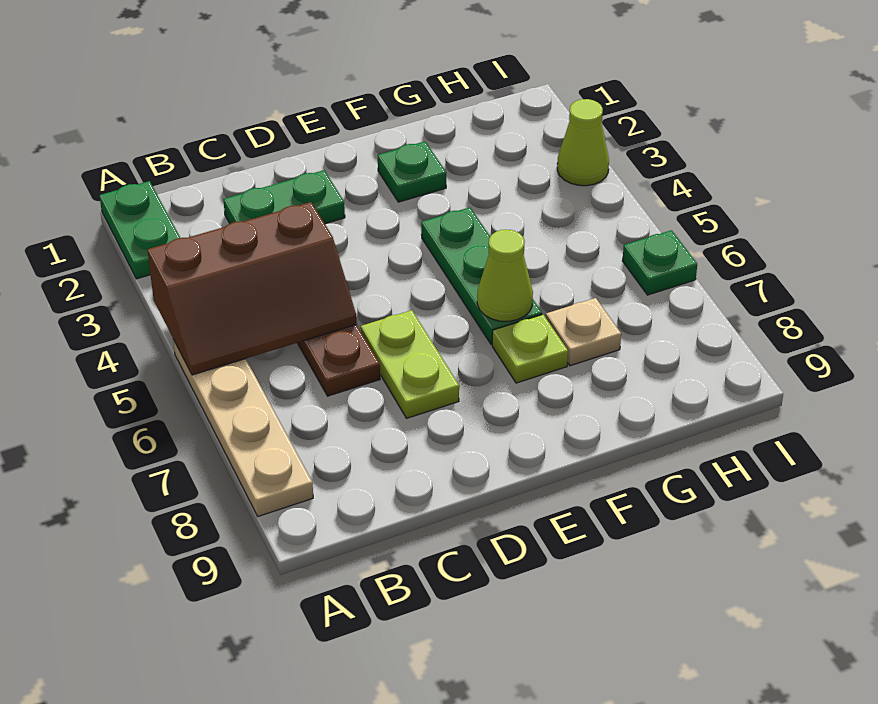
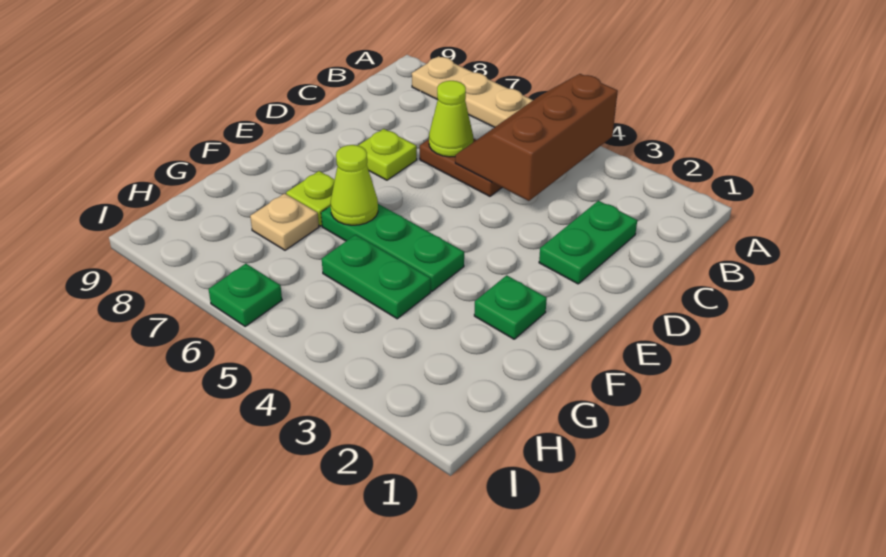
green plate A1:A2 level 1 -> green plate G4:G5 level 1
lime plate D6:D7 level 1 -> lime plate D7 level 1
lime cone I3 level 1 -> lime cone C6 level 2

